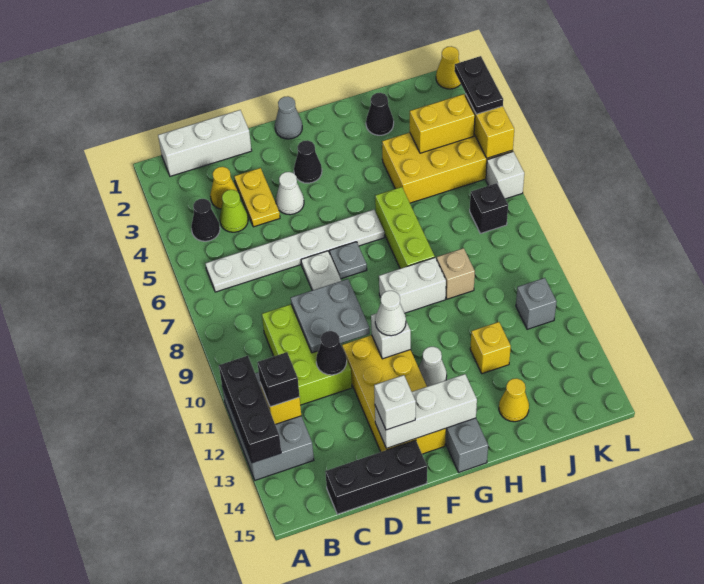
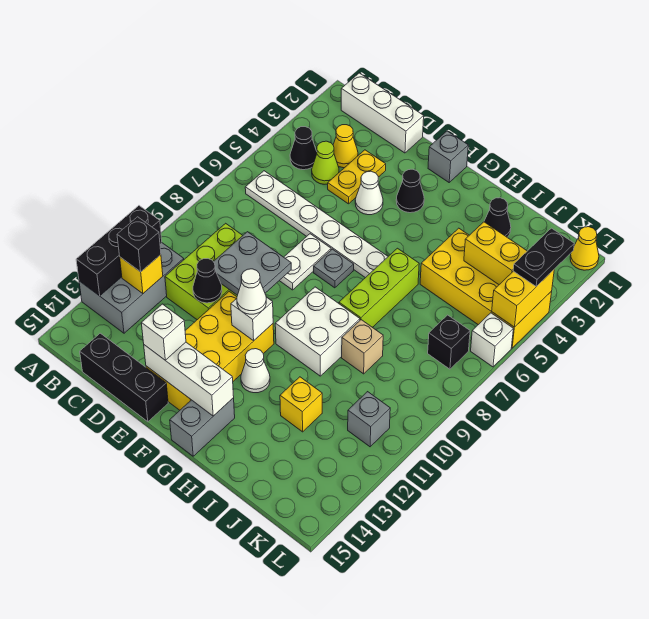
grey cone F1 level 1 -> grey brick F1 level 1
white brick G9:H9 level 1 -> white brick G9:H10 level 1
yellow cone I14 level 1 -> none

